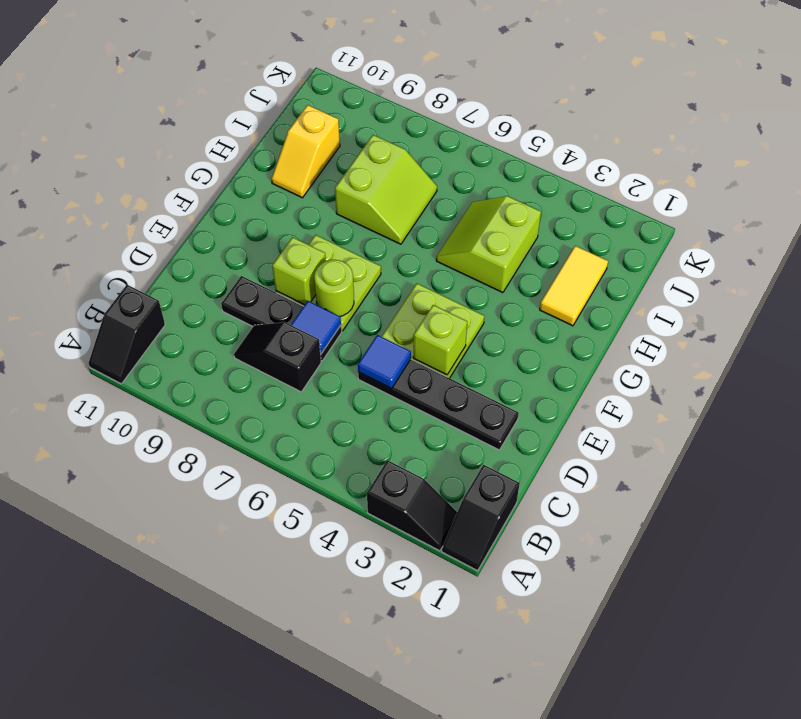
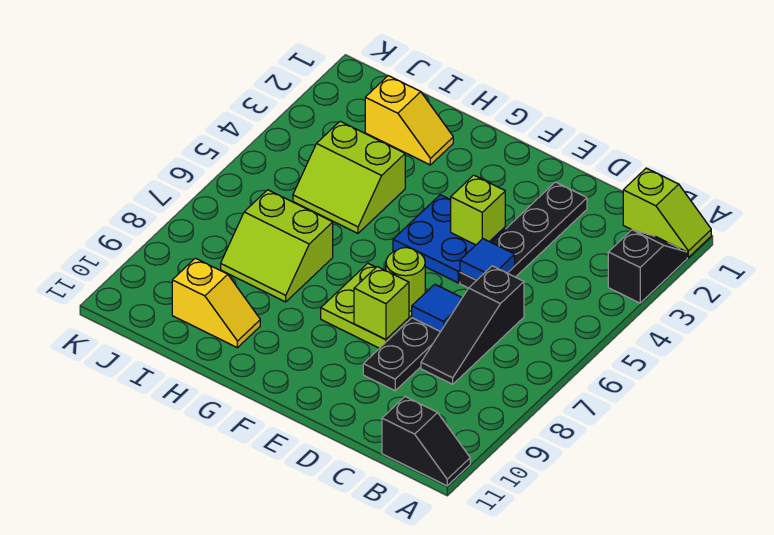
black slope A1:B1 level 1 top B -> lime slope A1:B1 level 1 top B
black slope C7:C8 level 1 top 7 -> black slope C6:C8 level 1 top 6
lime plate E4:F5 level 1 -> blue plate E4:F5 level 1
yellow tile H2:I2 level 1 -> yellow slope H2:I2 level 1 top I
lime slope H7:I8 level 1 top 8 -> lime slope H7:I8 level 1 top 7

